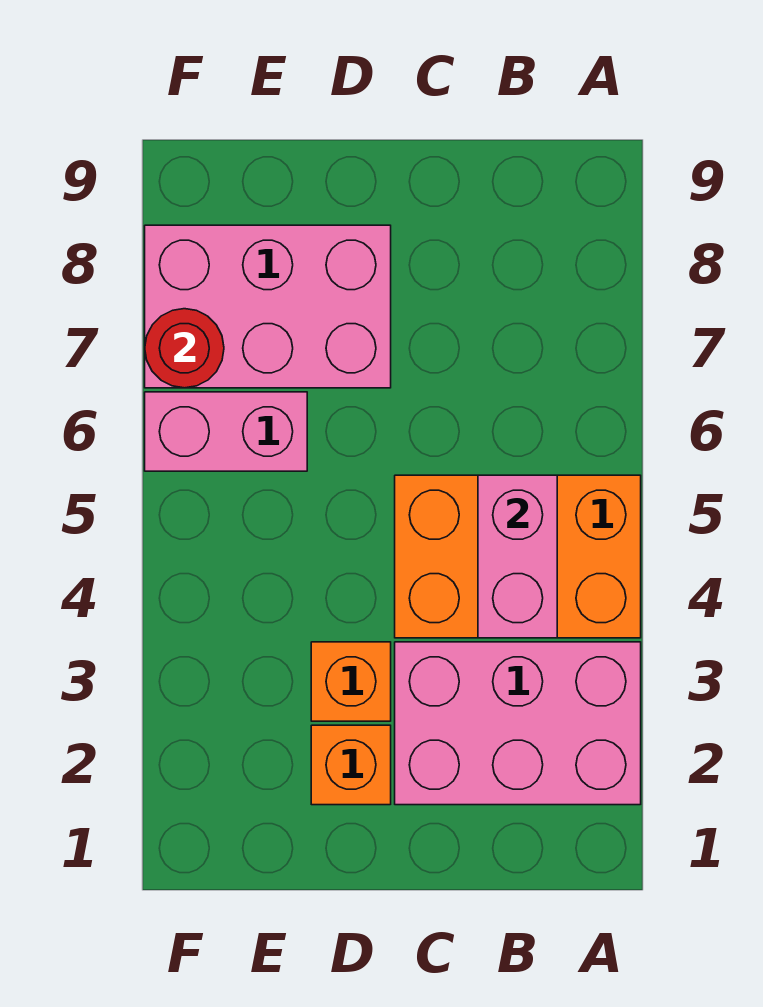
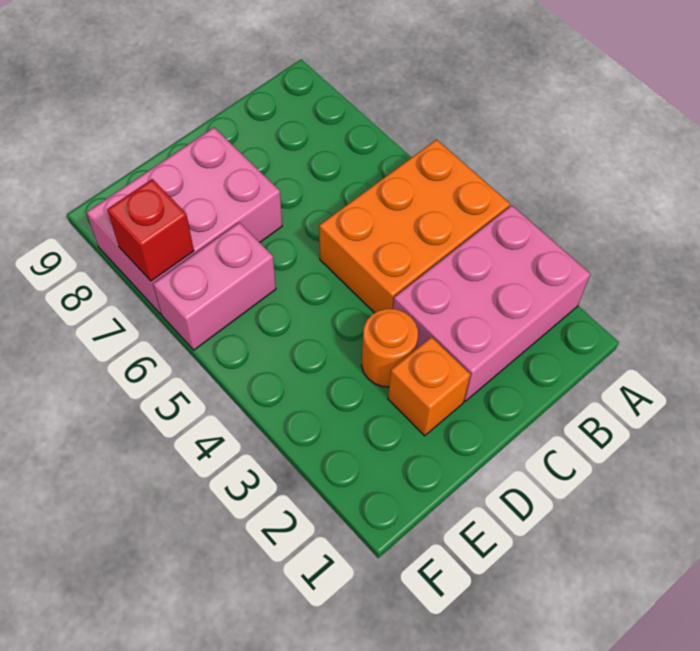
pink brick B4:B5 level 2 -> none
orange brick D3 level 1 -> orange round brick D3 level 1
red round brick F7 level 2 -> red brick F7 level 2

